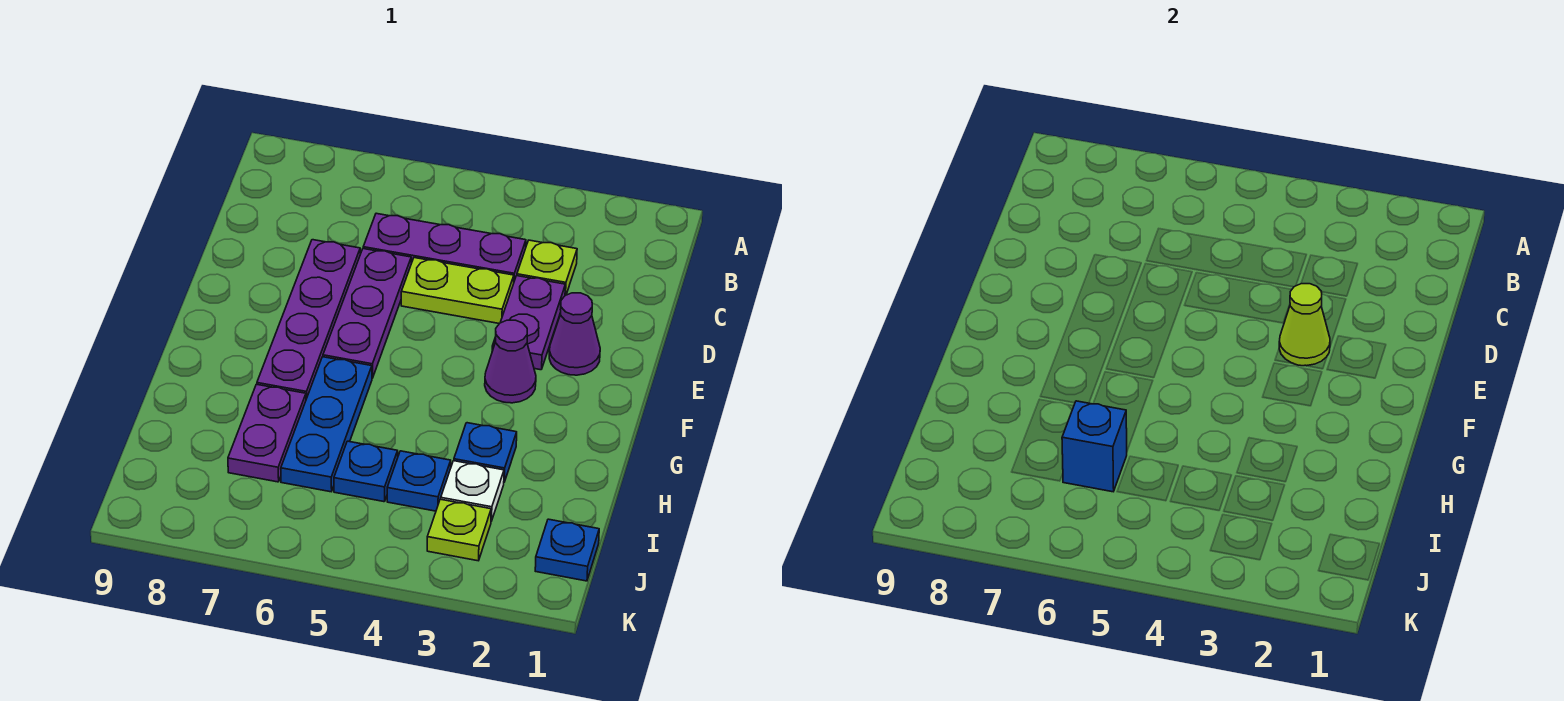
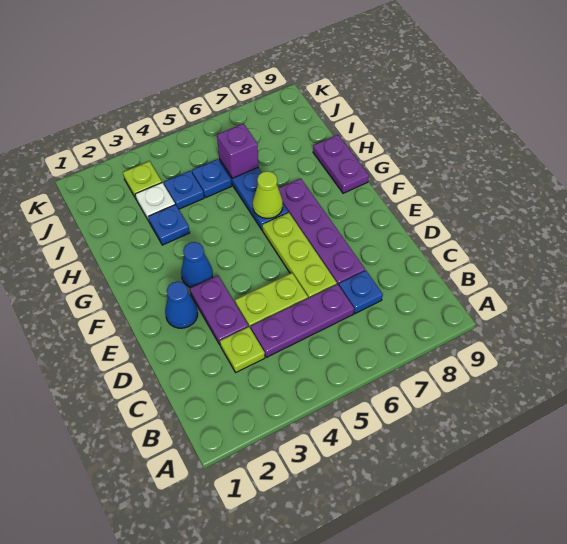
purple plate D6:F6 level 1 -> lime plate D6:F6 level 1
purple cone E2 level 1 -> blue cone E2 level 1
lime cone E3 level 2 -> lime cone G6 level 2
purple cone F3 level 1 -> blue cone F3 level 1
purple plate H7:I7 level 1 -> purple plate G9:H9 level 1
blue brick I6 level 2 -> purple brick I6 level 2
blue plate J1 level 1 -> blue plate C7 level 1

